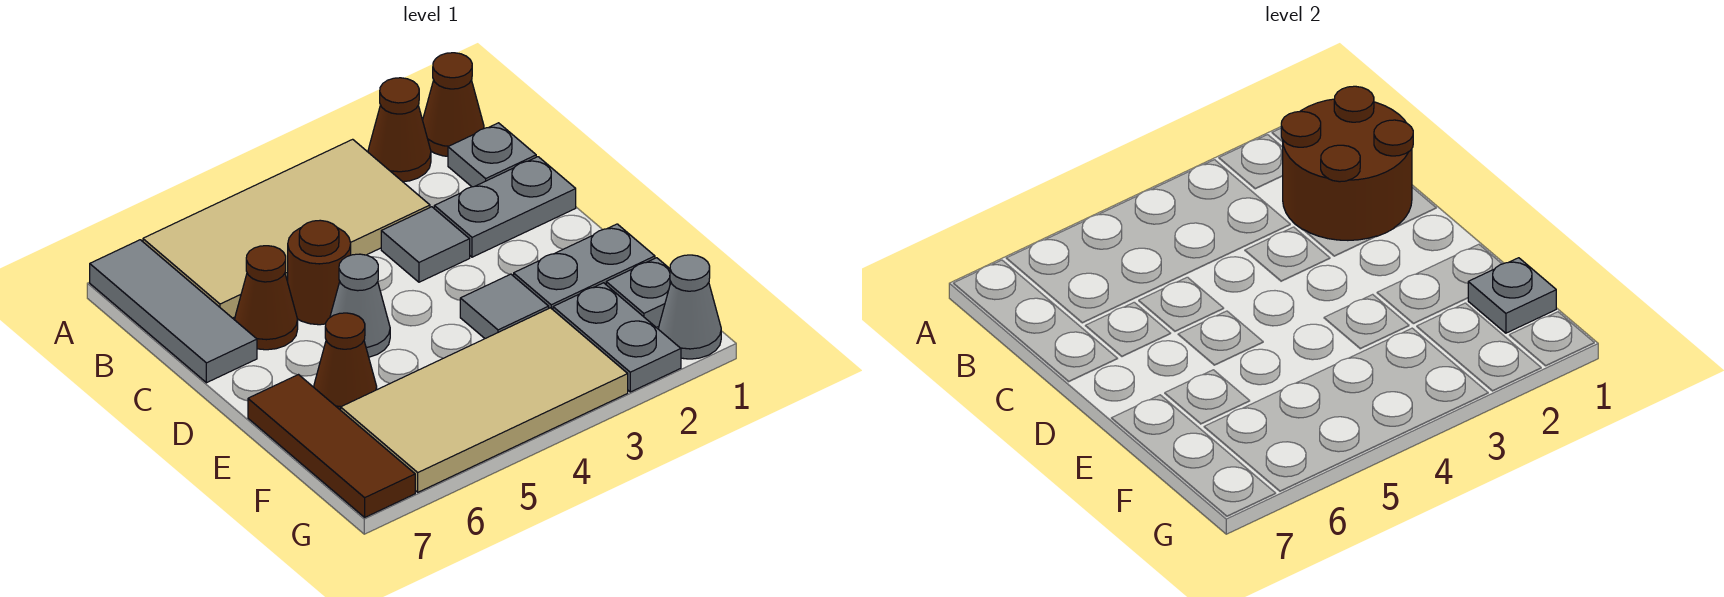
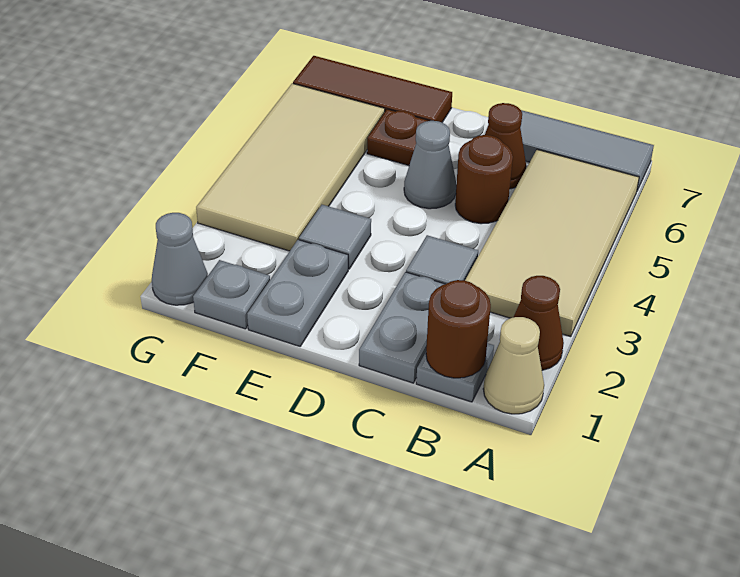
brown cone A1 level 1 -> tan cone A1 level 1
brown round brick B1:C2 level 2 -> brown round brick B1 level 2
brown cone E6 level 1 -> brown plate E6 level 1
grey plate F1 level 2 -> none
grey plate F2:G2 level 1 -> none

